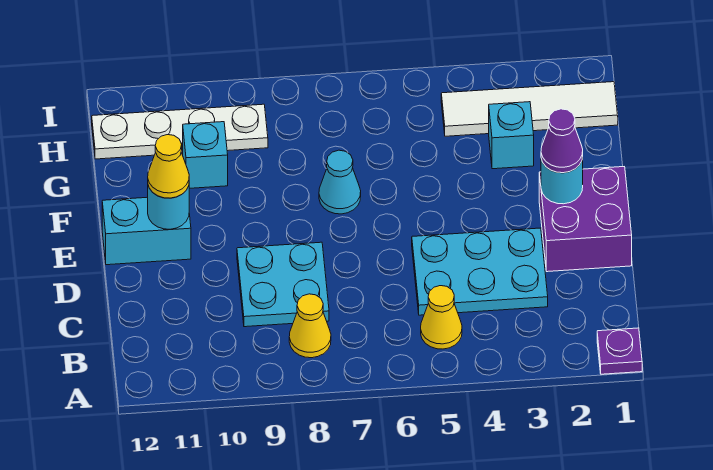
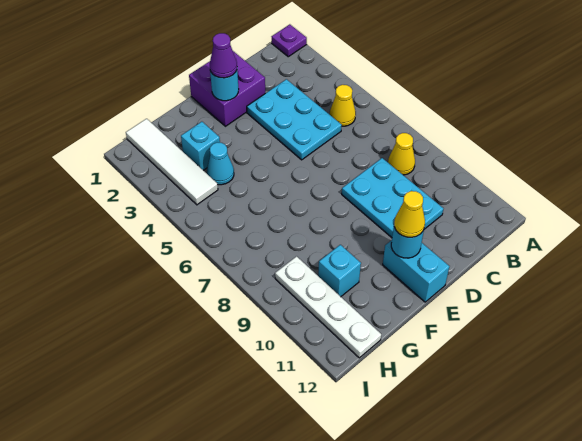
cyan plate C8:D9 level 1 -> cyan plate C8:D10 level 1
cyan cone F7 level 1 -> cyan cone G4 level 1

